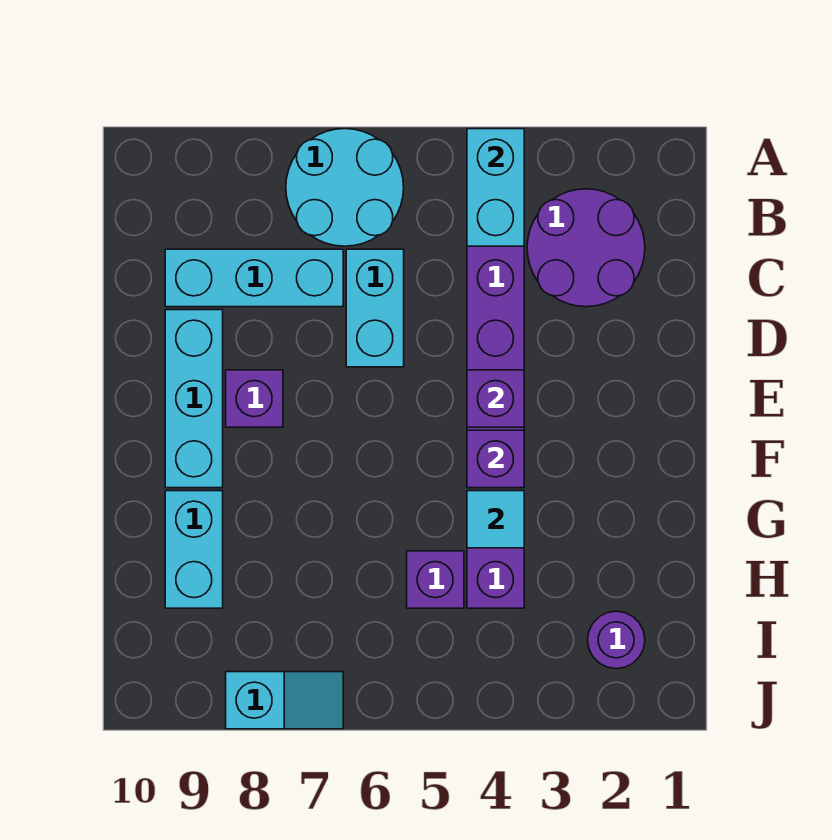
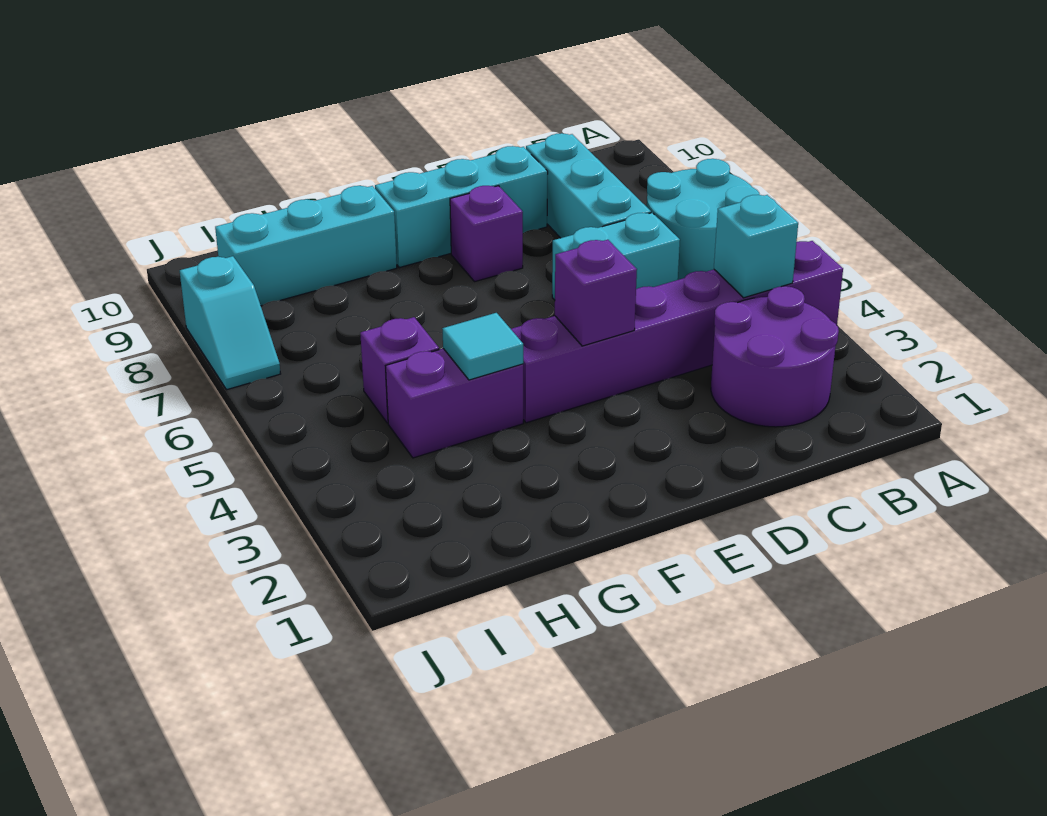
cyan brick A4:B4 level 2 -> cyan brick B4 level 2
purple brick F4 level 2 -> none
cyan brick G9:H9 level 1 -> cyan brick G9:I9 level 1
purple round brick I2 level 1 -> none

